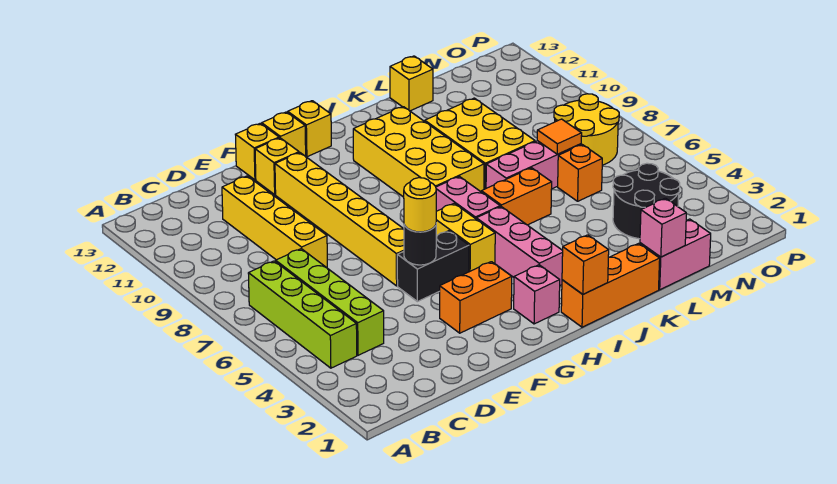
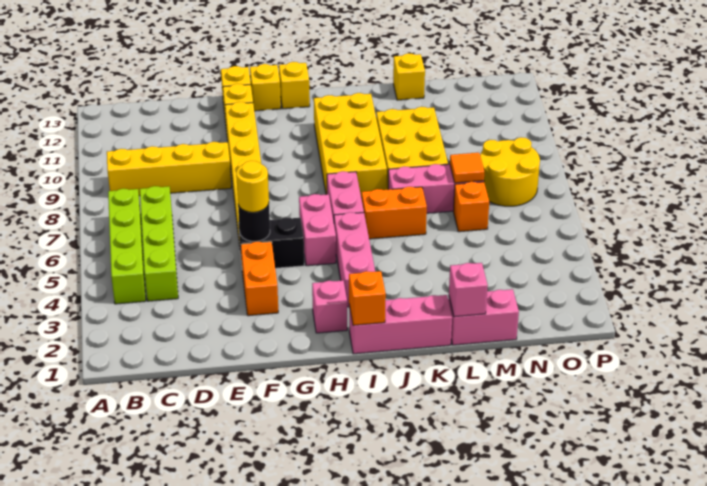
yellow brick D8:D11 level 1 -> yellow brick B9:E9 level 1
orange brick F3:G3 level 1 -> orange brick F3:F4 level 1
yellow brick H5:H6 level 1 -> pink brick H5:H6 level 1
orange brick I1:K1 level 1 -> pink brick I1:K1 level 1
black round brick M3:N4 level 1 -> none

